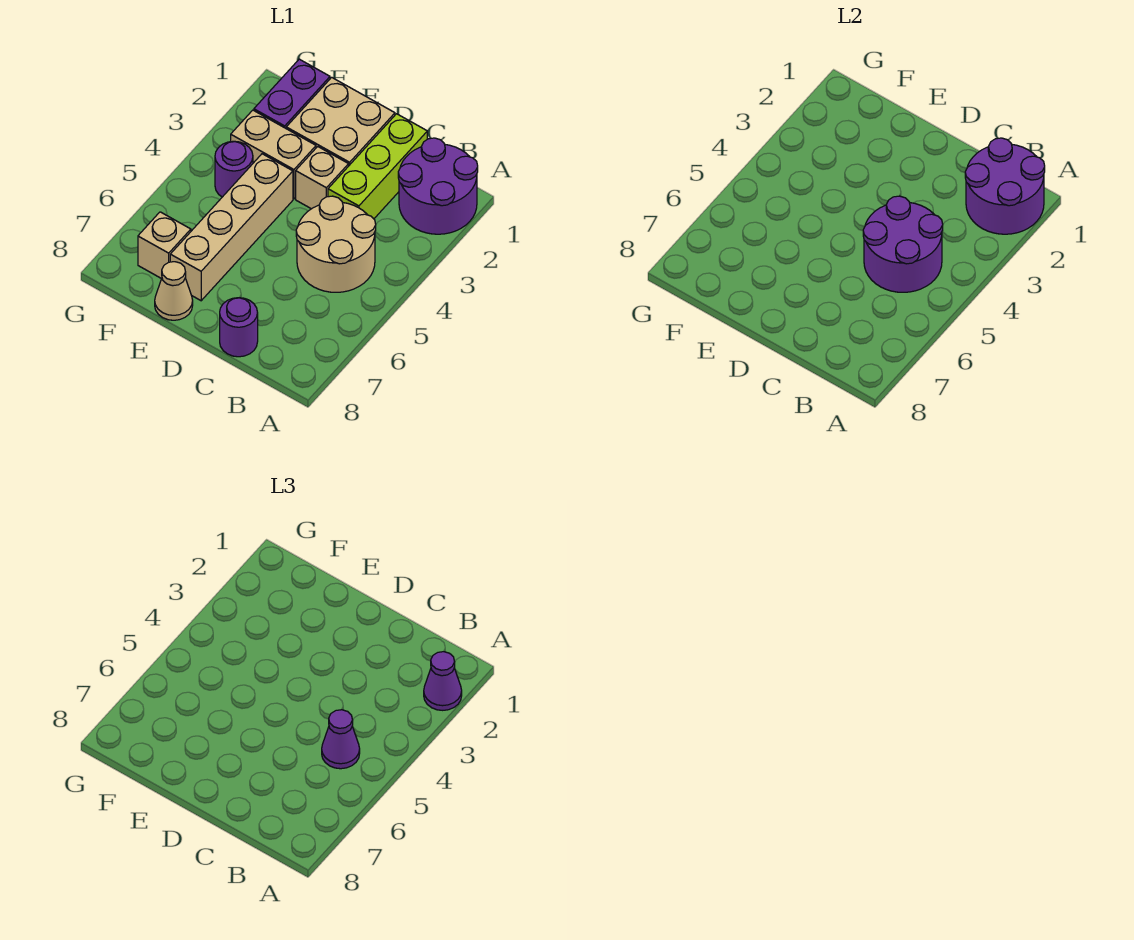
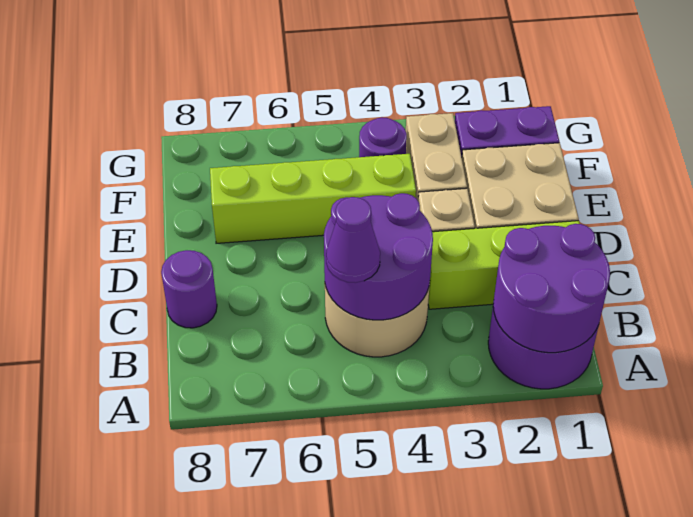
purple cone A2 level 3 -> none
tan brick E4:E7 level 1 -> lime brick E4:E7 level 1
tan cone E8 level 1 -> none
tan brick F7 level 1 -> none

